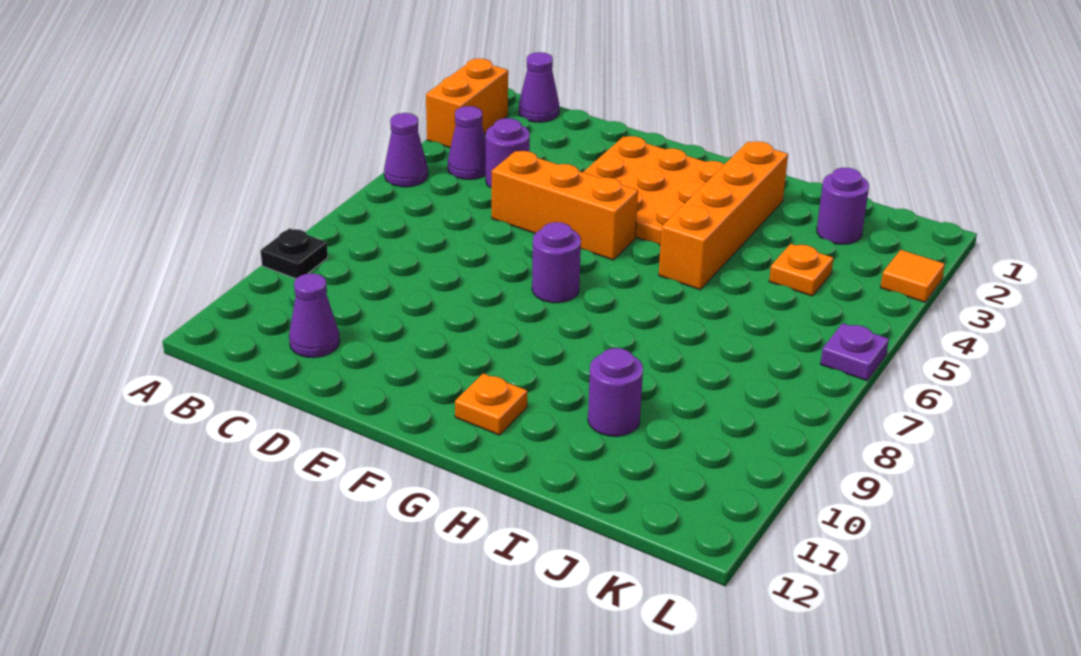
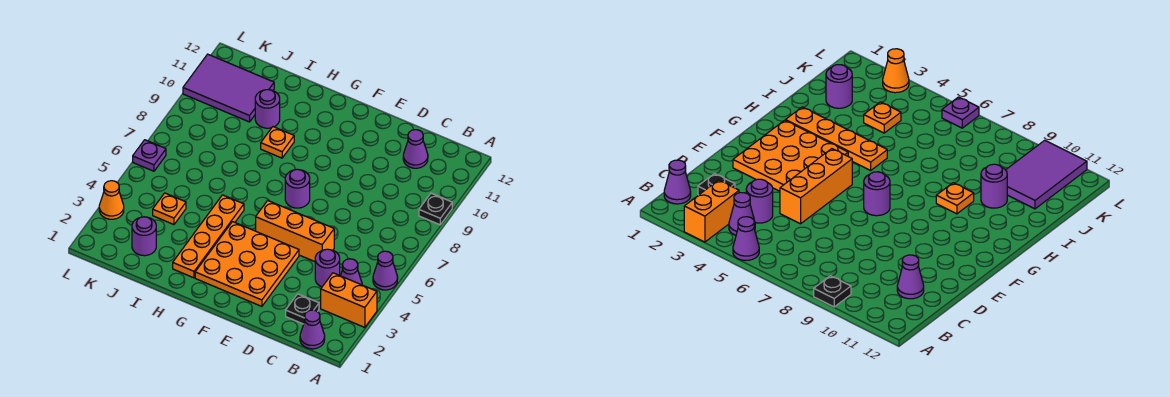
orange brick A2:A3 level 1 -> orange brick A3:B3 level 1
none -> black plate C2 level 1
orange plate G11 level 1 -> orange plate H9 level 1
orange brick H2:H5 level 1 -> orange plate H2:H5 level 1
none -> purple tile J10:L11 level 1
orange tile L3 level 1 -> orange cone L3 level 1

